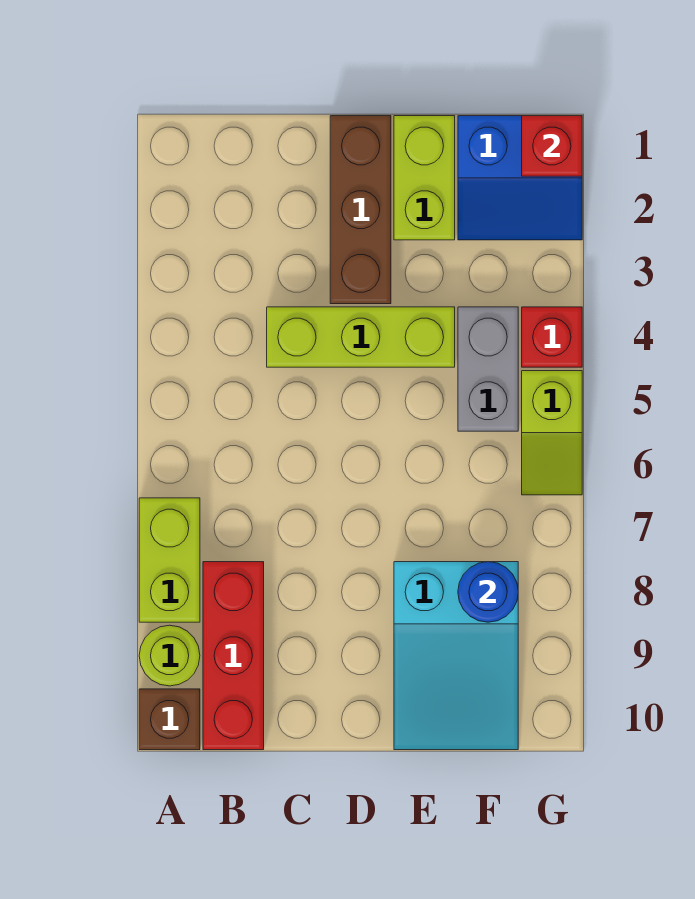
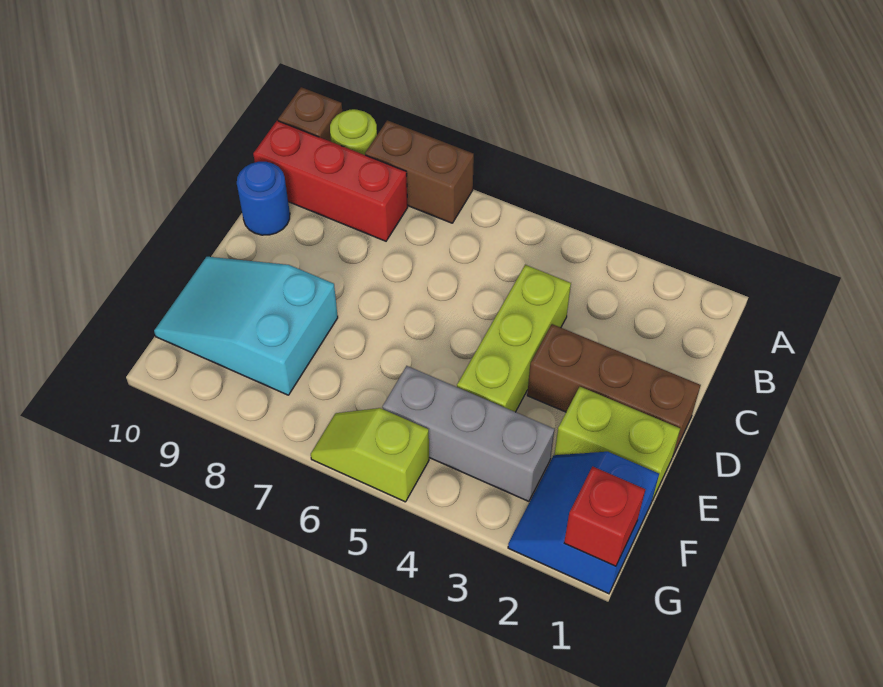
lime brick A7:A8 level 1 -> brown brick A7:A8 level 1
grey brick F4:F5 level 1 -> grey brick F3:F5 level 1
blue round brick F8 level 2 -> blue round brick C10 level 1
red brick G4 level 1 -> none

